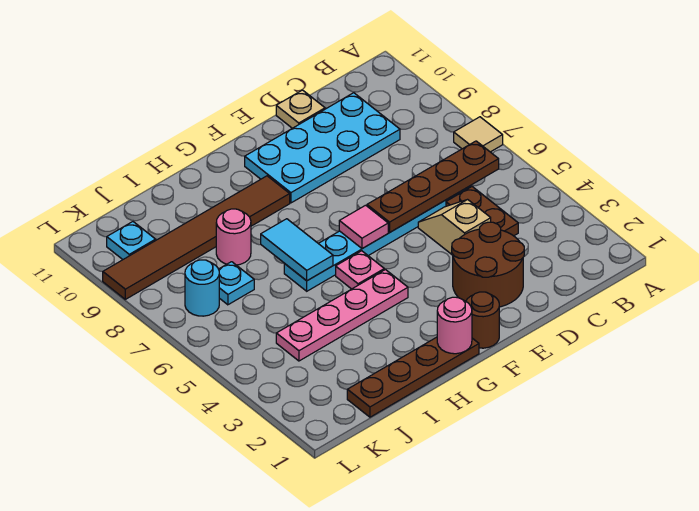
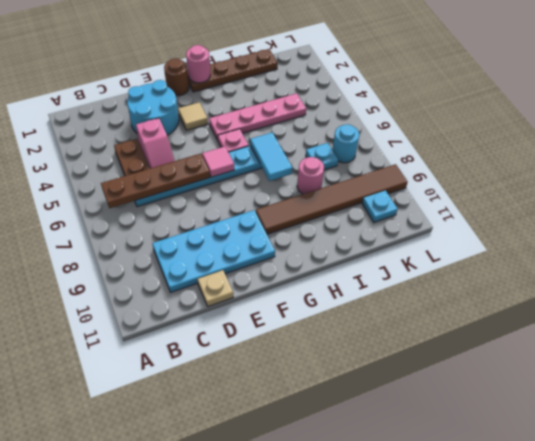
tan tile A7 level 1 -> tan tile F3 level 1
brown round brick D2:E3 level 1 -> cyan round brick D2:E3 level 1
tan slope D4:D5 level 1 top 4 -> pink slope D4:D5 level 1 top 4

